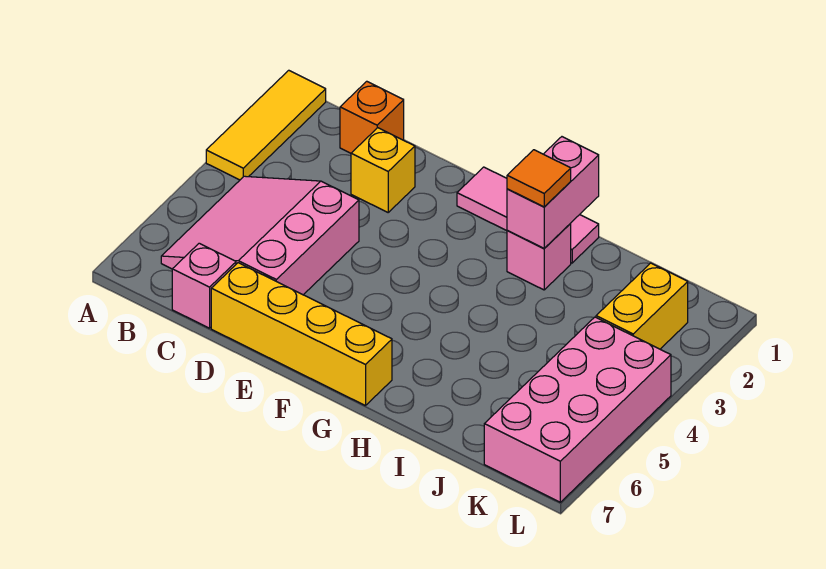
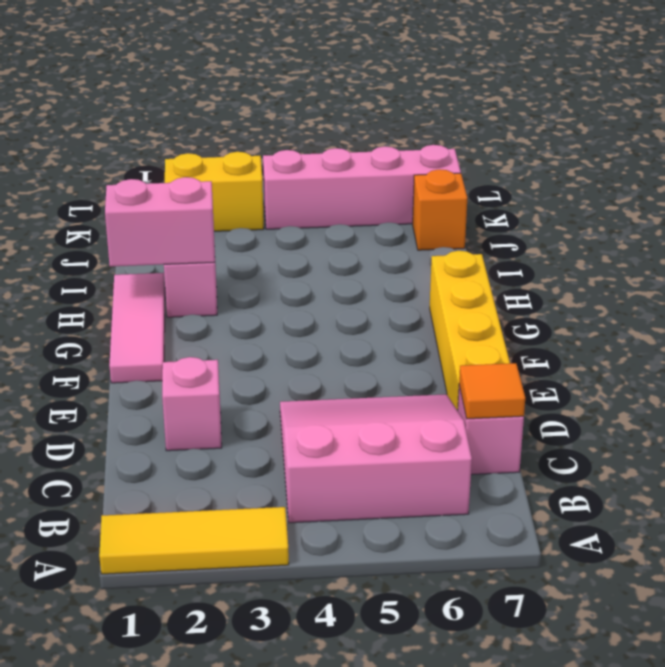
pink slope B4:D6 level 1 top D -> pink slope B4:D6 level 1 top B
orange brick C1 level 1 -> orange brick J7 level 1
yellow brick D2 level 1 -> pink brick D2 level 1
orange tile H2 level 3 -> orange tile C7 level 2
pink brick K4:L7 level 1 -> pink brick K4:K7 level 1

